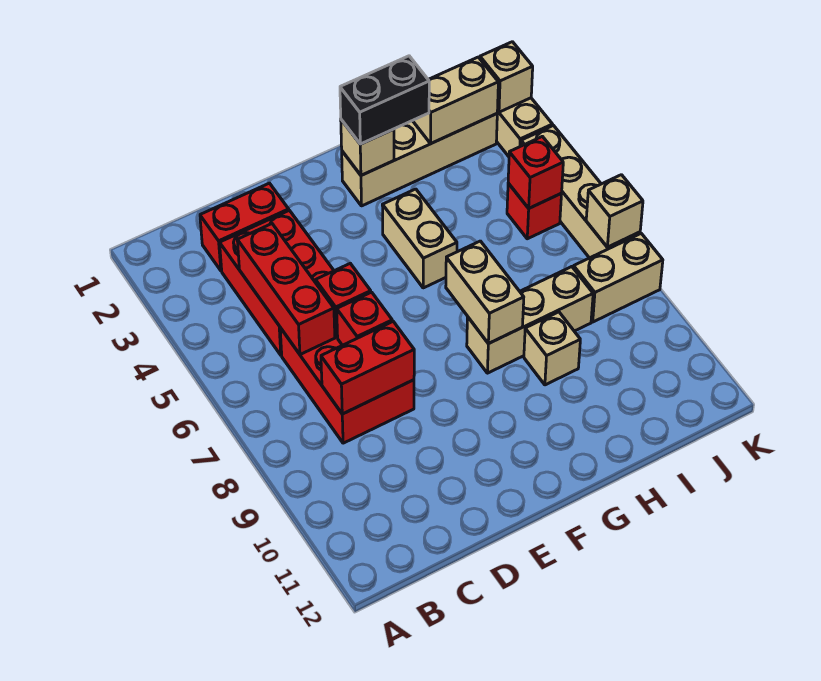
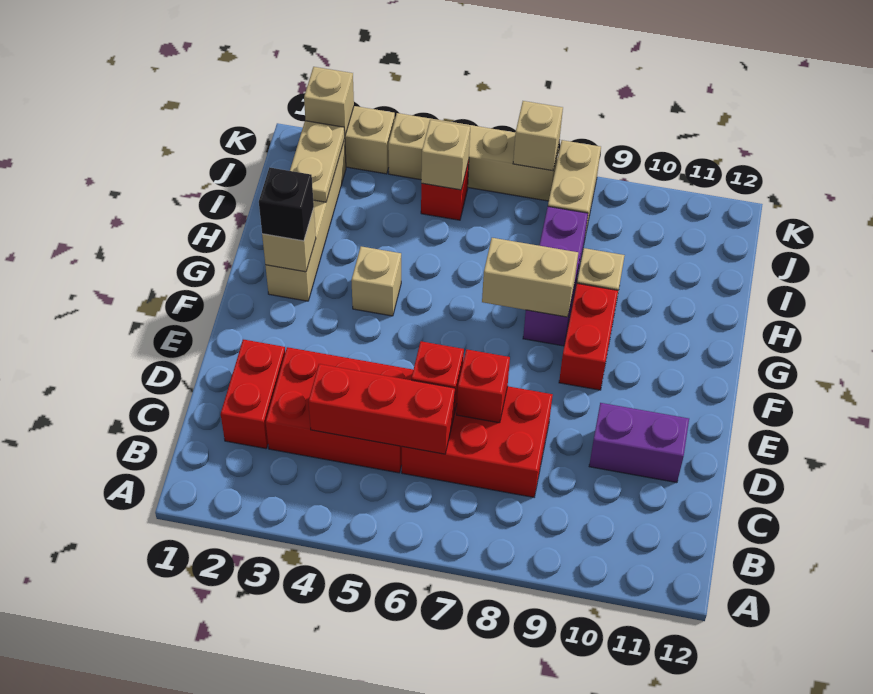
red brick C8:D8 level 2 -> red brick F9:G9 level 1
none -> purple brick D10:D11 level 1
black brick G2:H2 level 3 -> black brick G2 level 3
tan brick G4:G5 level 1 -> tan brick G4 level 1
tan brick G8:I8 level 1 -> purple brick G8:I8 level 1
tan brick I2:J2 level 2 -> tan plate I2:J2 level 2
red brick J5 level 2 -> tan brick J5 level 2

